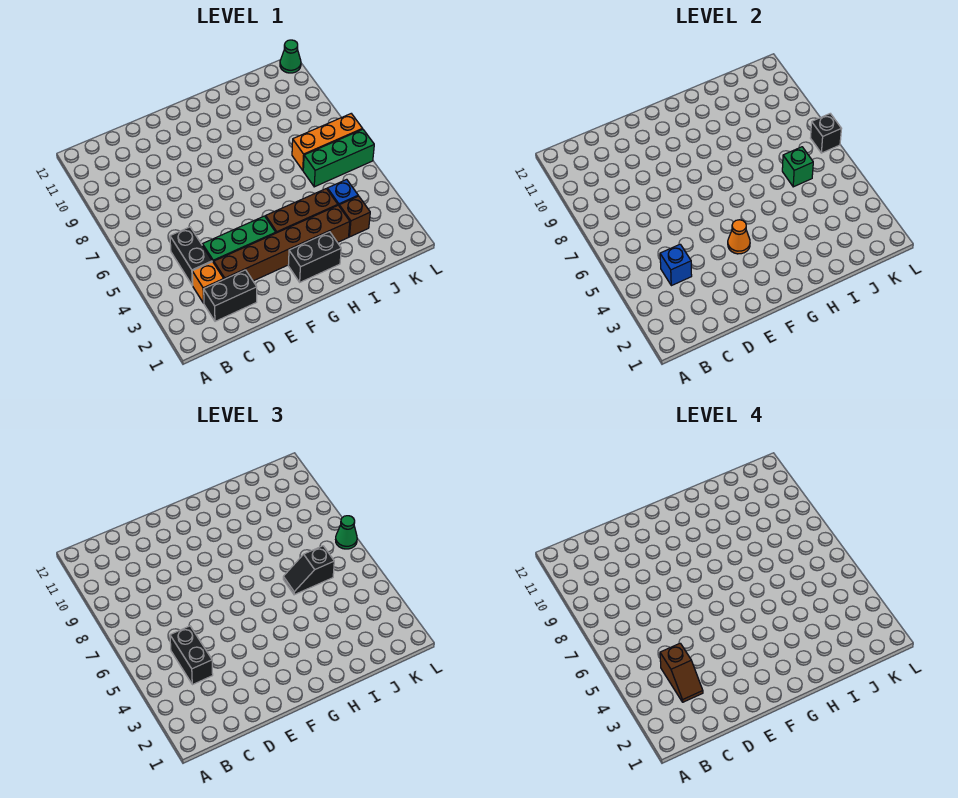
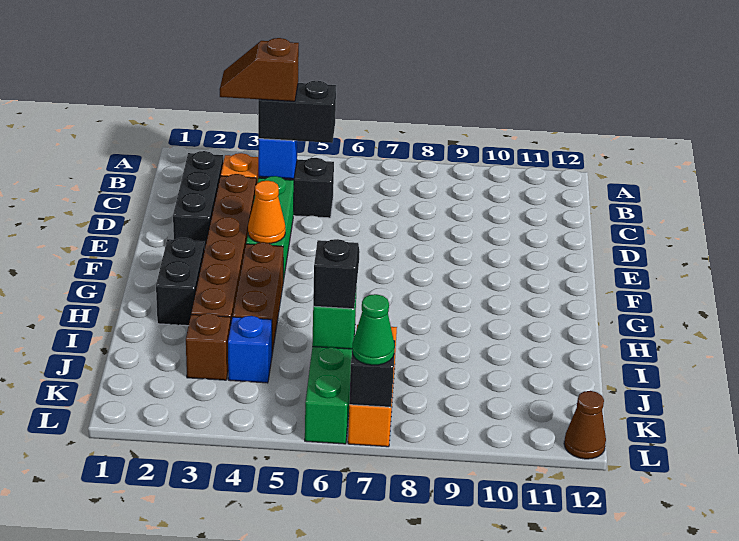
black brick C2:D2 level 1 -> black brick C2:E2 level 1
green cone L12 level 1 -> brown cone L12 level 1

